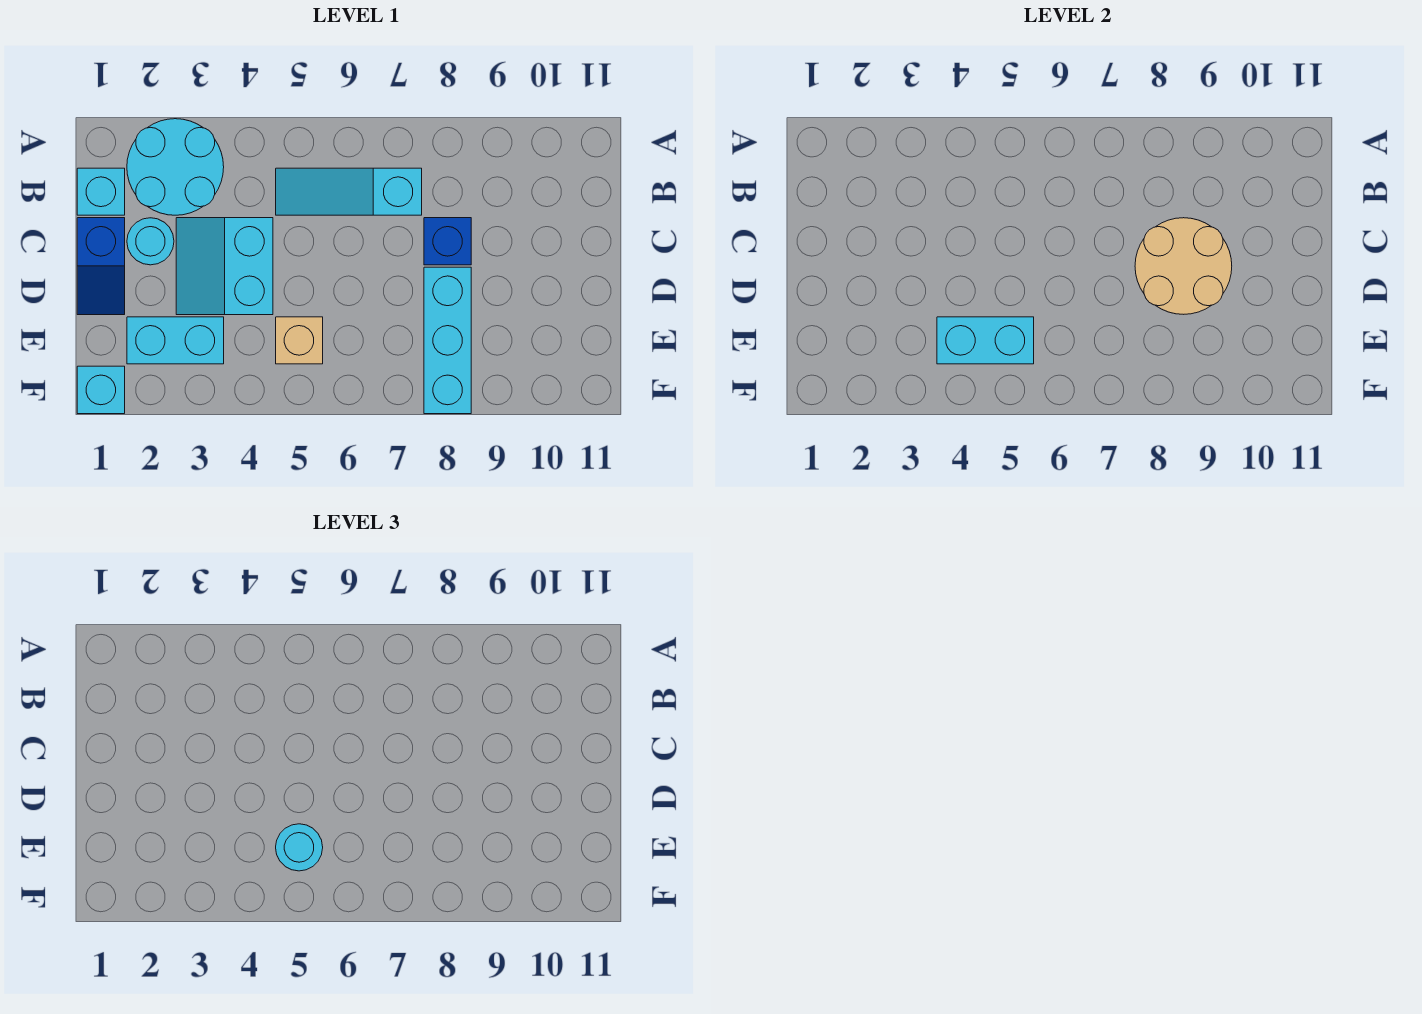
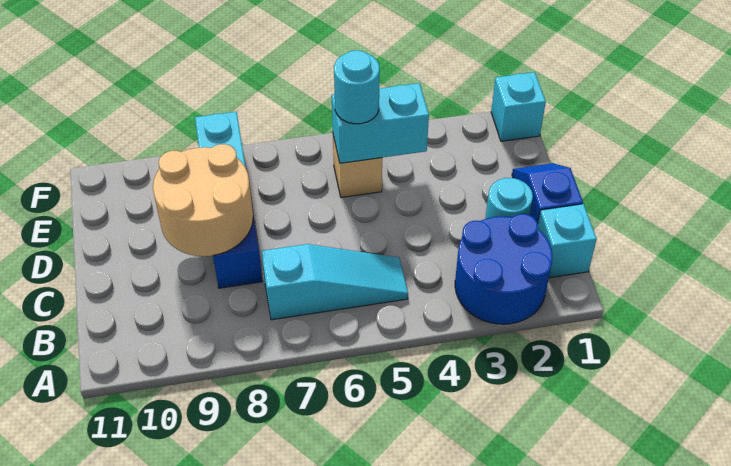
cyan round brick A2:B3 level 1 -> blue round brick A2:B3 level 1
cyan slope C3:D4 level 1 top 4 -> none
cyan brick E2:E3 level 1 -> none

